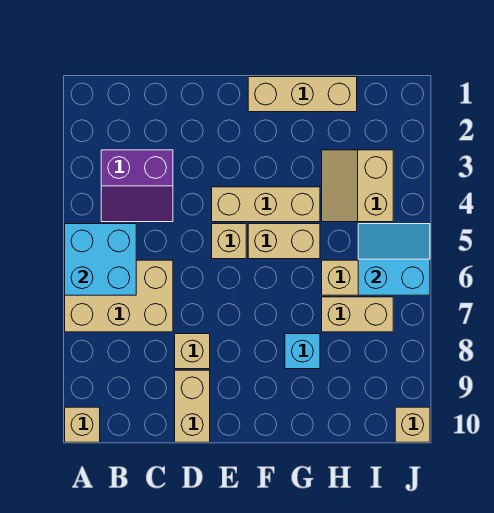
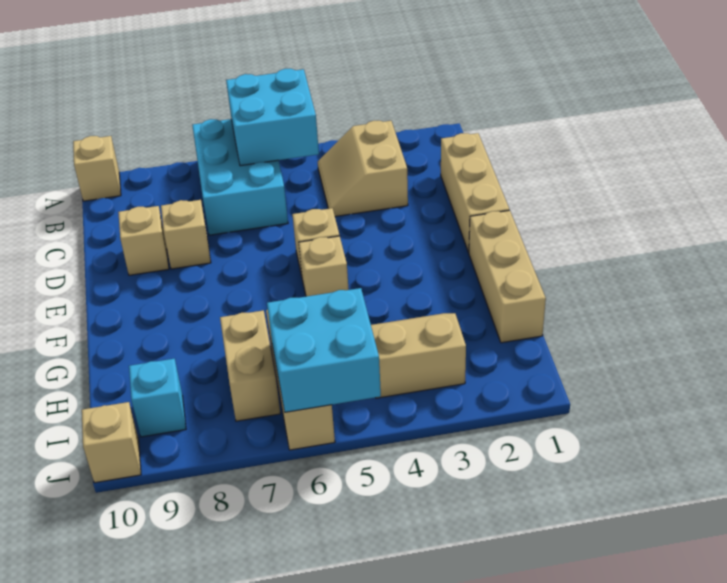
tan brick A6:C7 level 1 -> cyan brick A6:C7 level 1
purple slope B3:C4 level 1 top 3 -> tan slope B3:C4 level 1 top 3
tan brick D9:D10 level 1 -> tan brick D9 level 1
tan brick E4:G4 level 1 -> tan brick C1:E1 level 1
tan brick F5:G5 level 1 -> tan brick F5 level 1
cyan brick G8 level 1 -> cyan brick I9 level 1
cyan slope I5:J6 level 2 top 6 -> cyan brick I5:J6 level 2

